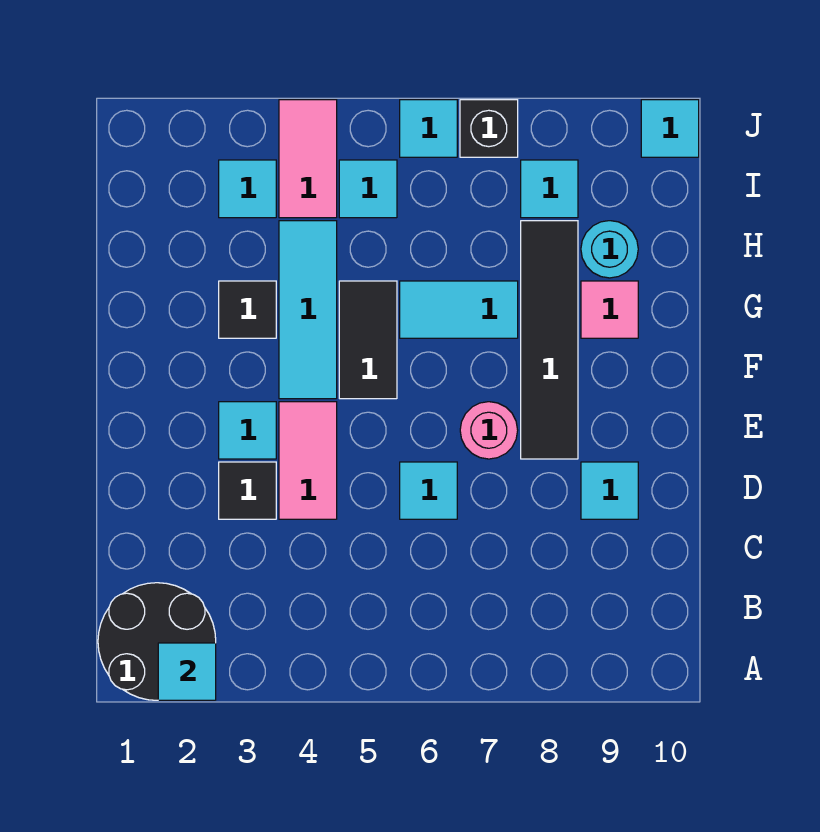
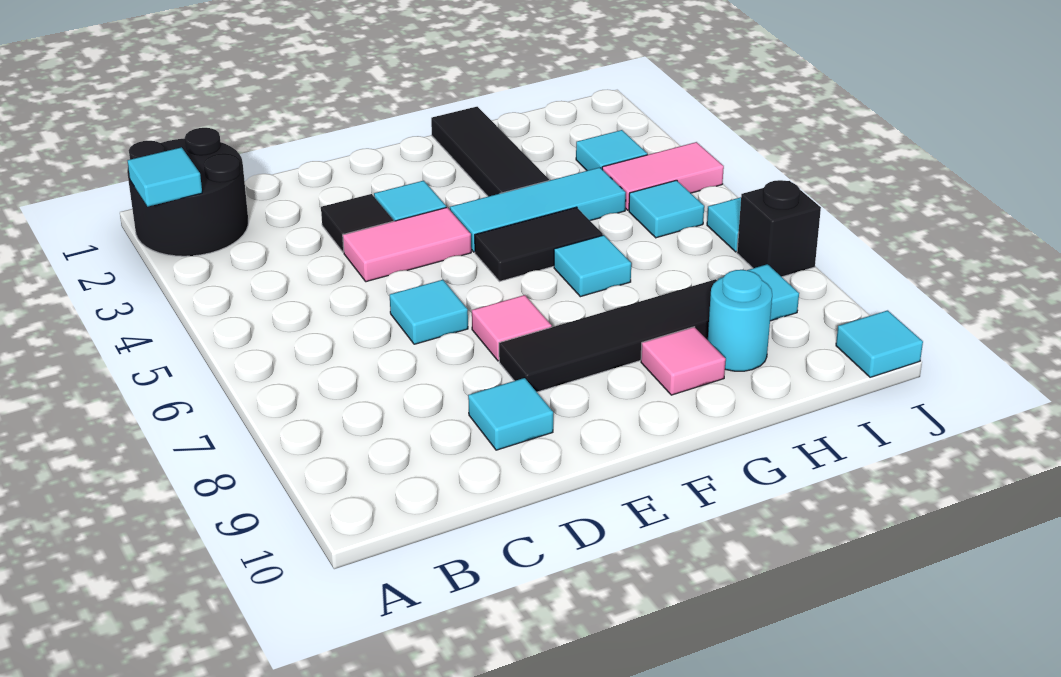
pink round brick E7 level 1 -> pink tile E7 level 1
black tile G3 level 1 -> black tile G1:G3 level 1
cyan tile G6:G7 level 1 -> cyan tile G6 level 1

